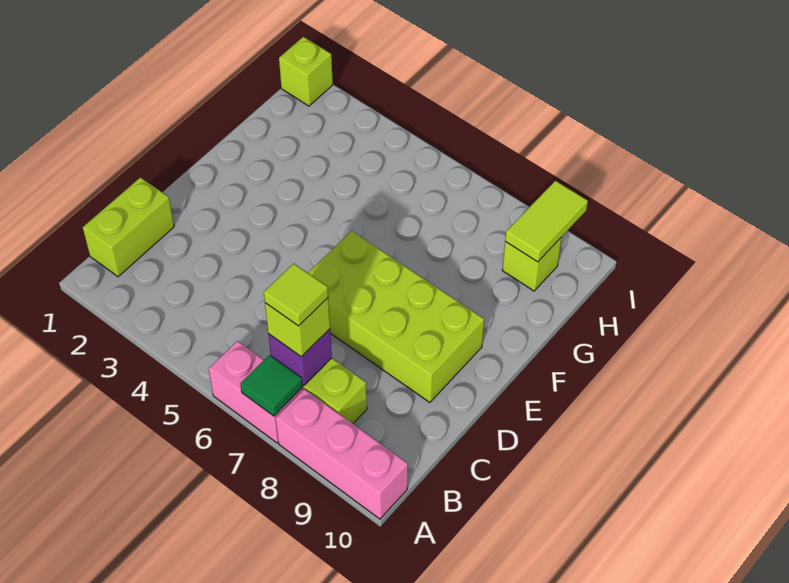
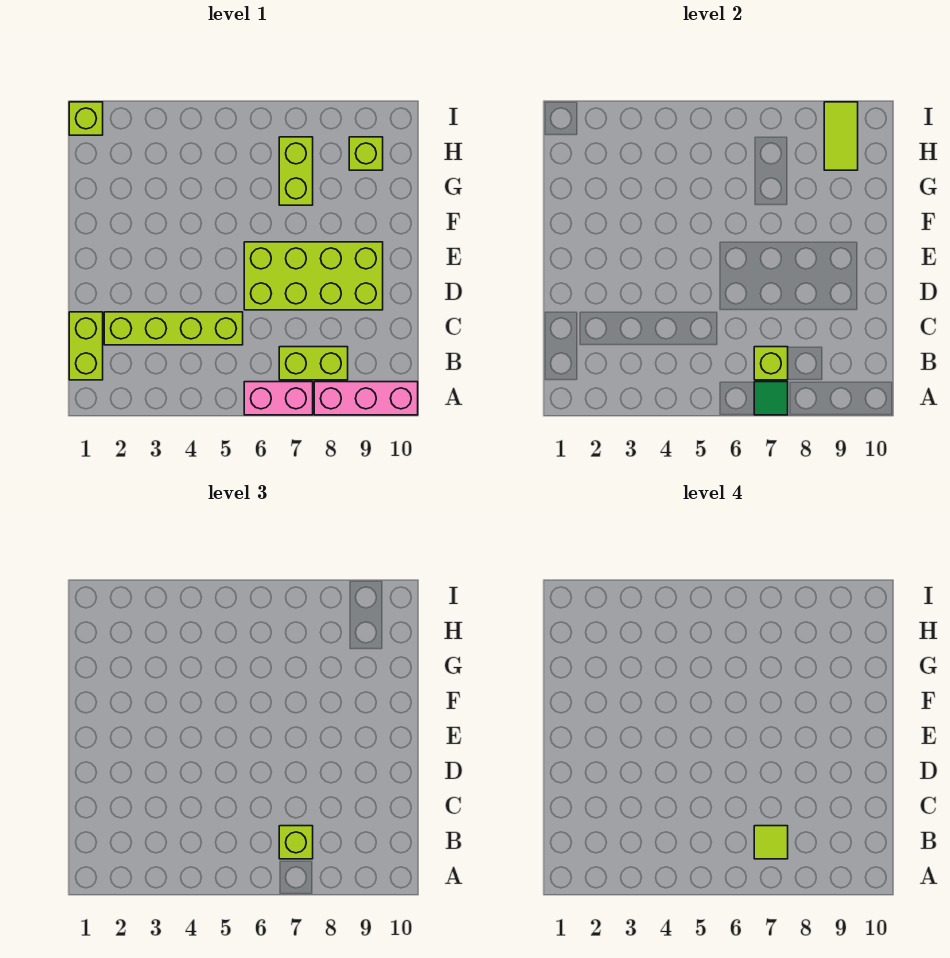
purple brick B7 level 2 -> lime brick B7 level 2
none -> lime brick C2:C5 level 1
none -> lime brick G7:H7 level 1

